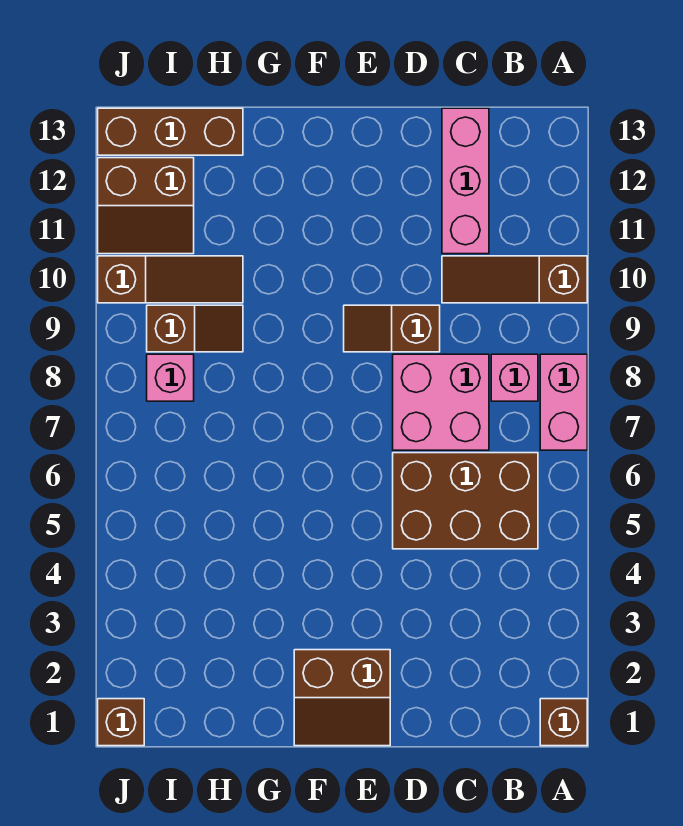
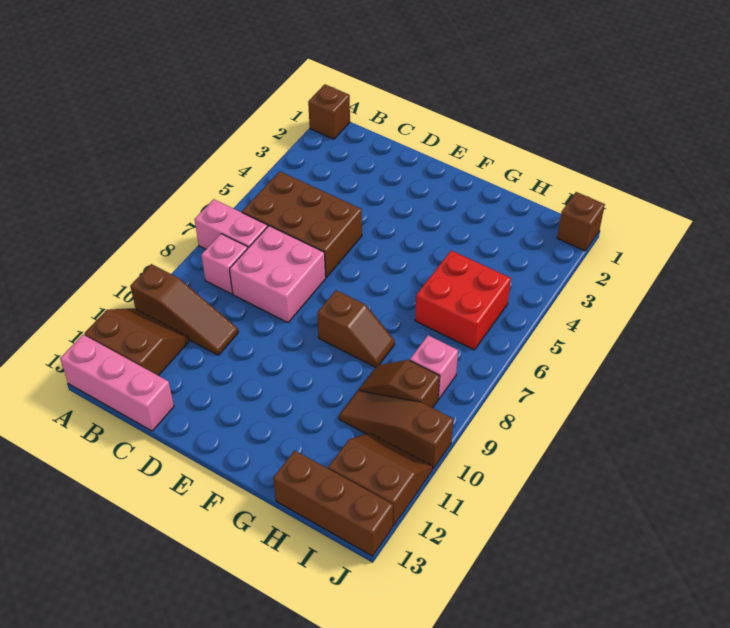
pink brick A7:A8 level 1 -> pink brick A7:B7 level 1
pink brick C11:C13 level 1 -> pink brick A13:C13 level 1
brown slope D9:E9 level 1 top D -> brown slope F8:G8 level 1 top F
brown slope E1:F2 level 1 top 2 -> brown slope A11:B12 level 1 top 12
none -> red brick H5:I6 level 1

